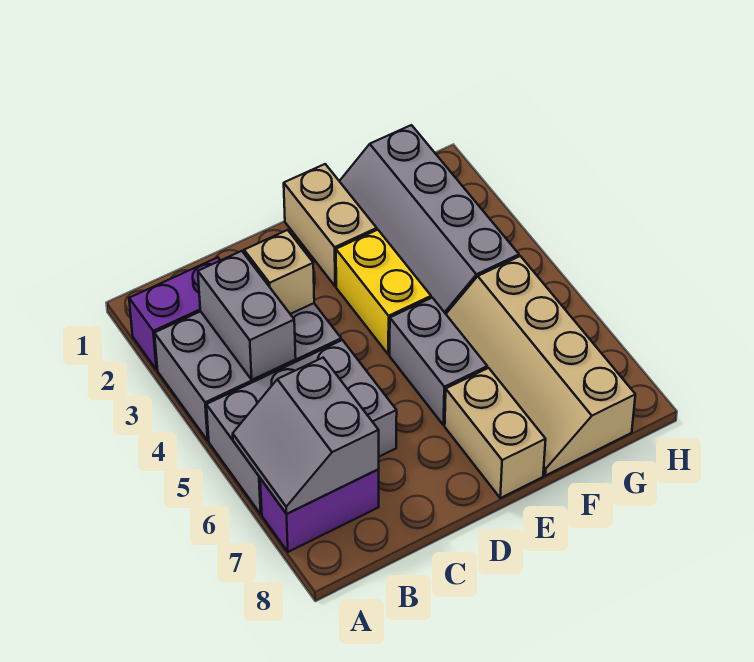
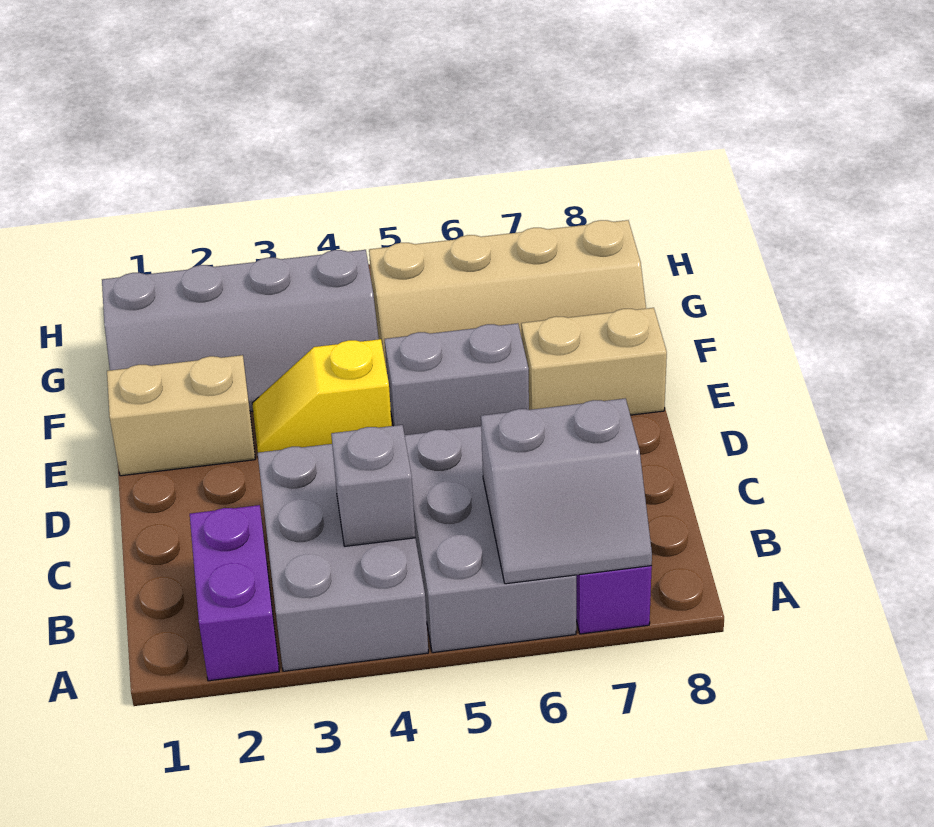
grey brick B3:B4 level 2 -> grey brick B4 level 2
tan brick C3 level 2 -> none
yellow brick E3:E4 level 1 -> yellow slope E3:E4 level 1 top 4

